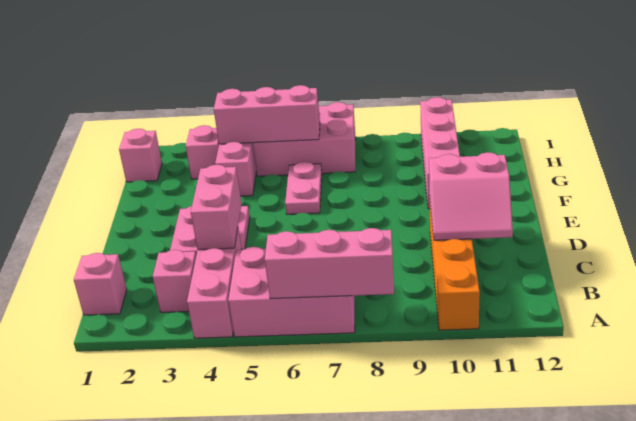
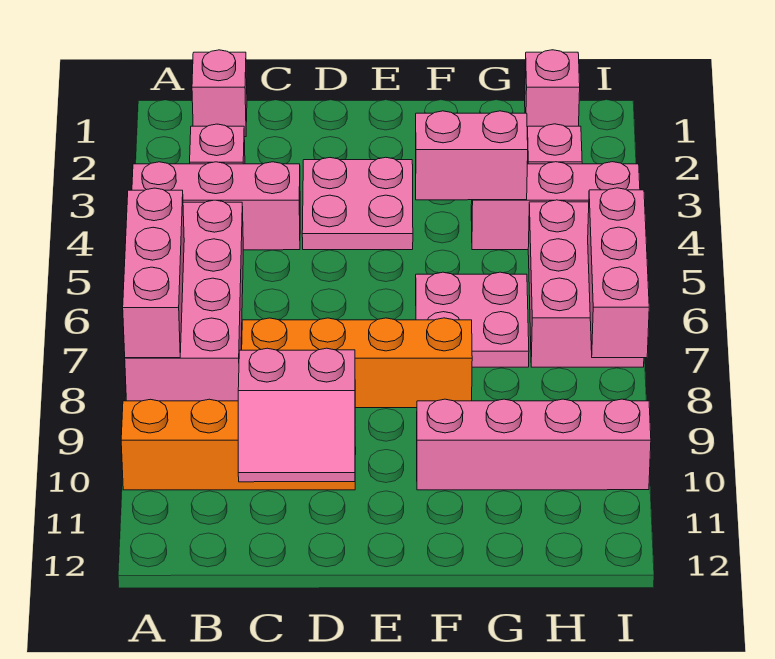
pink brick A5:B7 level 1 -> pink brick A5:B8 level 1
pink brick C4:D4 level 2 -> pink brick F4:G4 level 2
none -> orange brick C8:F8 level 1
pink slope C10:D11 level 2 top D -> pink slope C10:D11 level 2 top 10
pink plate F6:G6 level 1 -> pink plate F6:G7 level 1
pink brick H4:H6 level 2 -> pink brick I6:I8 level 2

